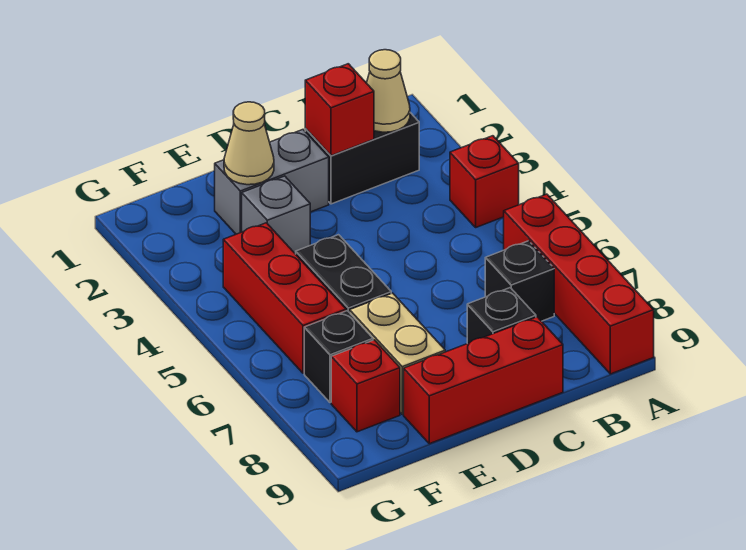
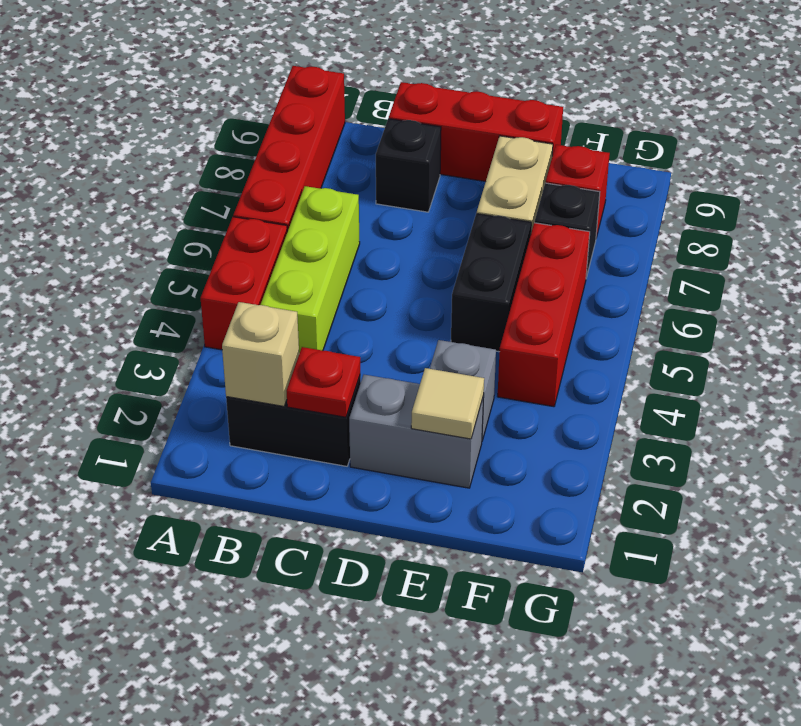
red brick A4 level 1 -> red brick A4:A5 level 1
tan cone B2 level 2 -> tan brick B2 level 2
none -> lime brick B4:B6 level 1
black brick B7 level 1 -> none
red brick C2 level 2 -> red plate C2 level 2
tan cone E2 level 2 -> tan tile E2 level 2

